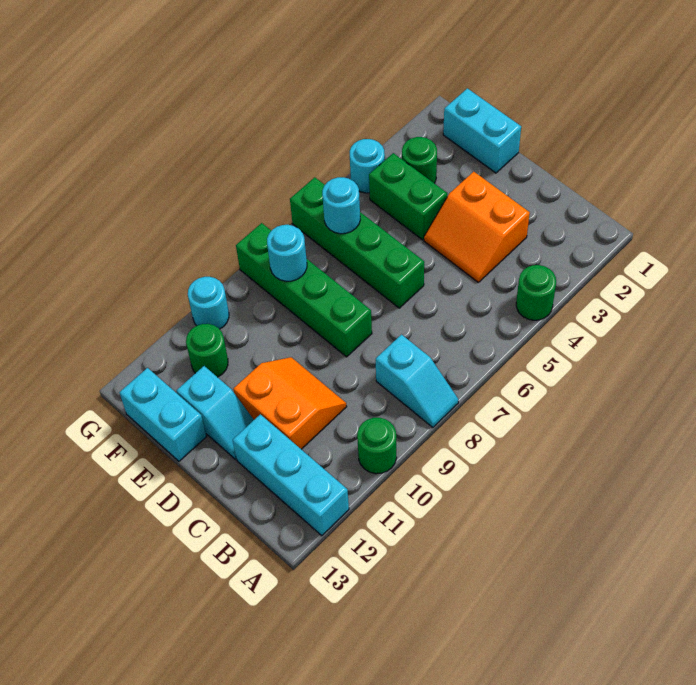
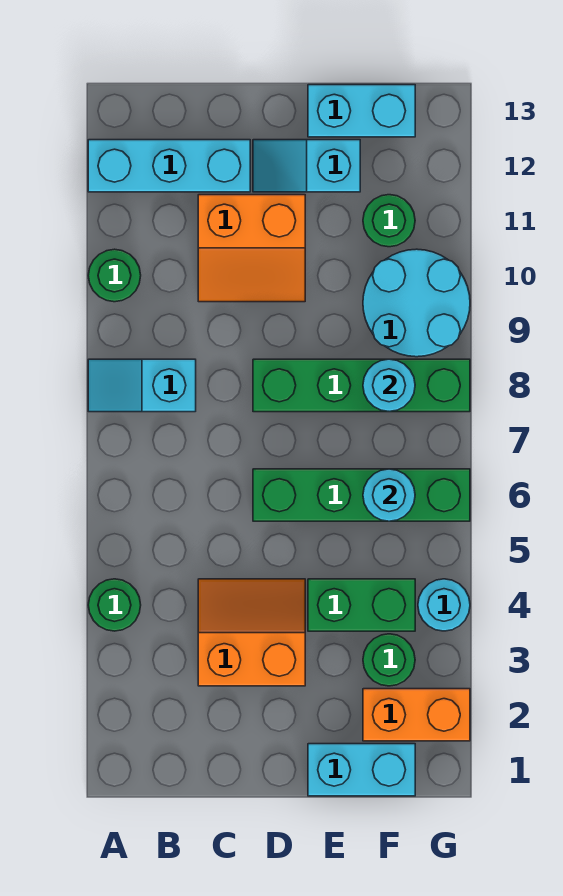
none -> orange brick F2:G2 level 1
cyan round brick G10 level 1 -> cyan round brick F9:G10 level 1

